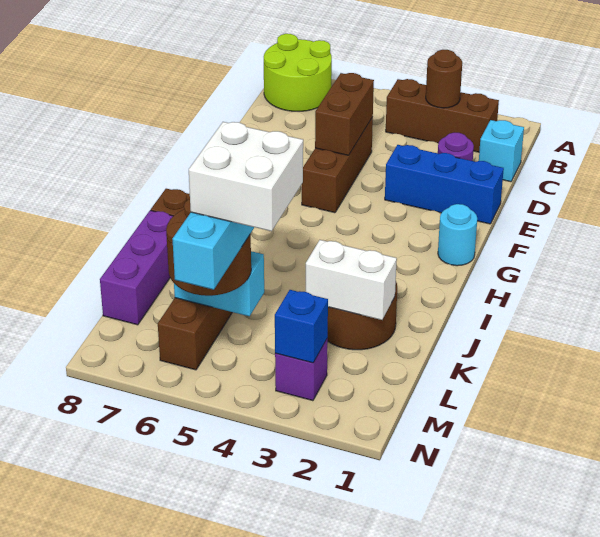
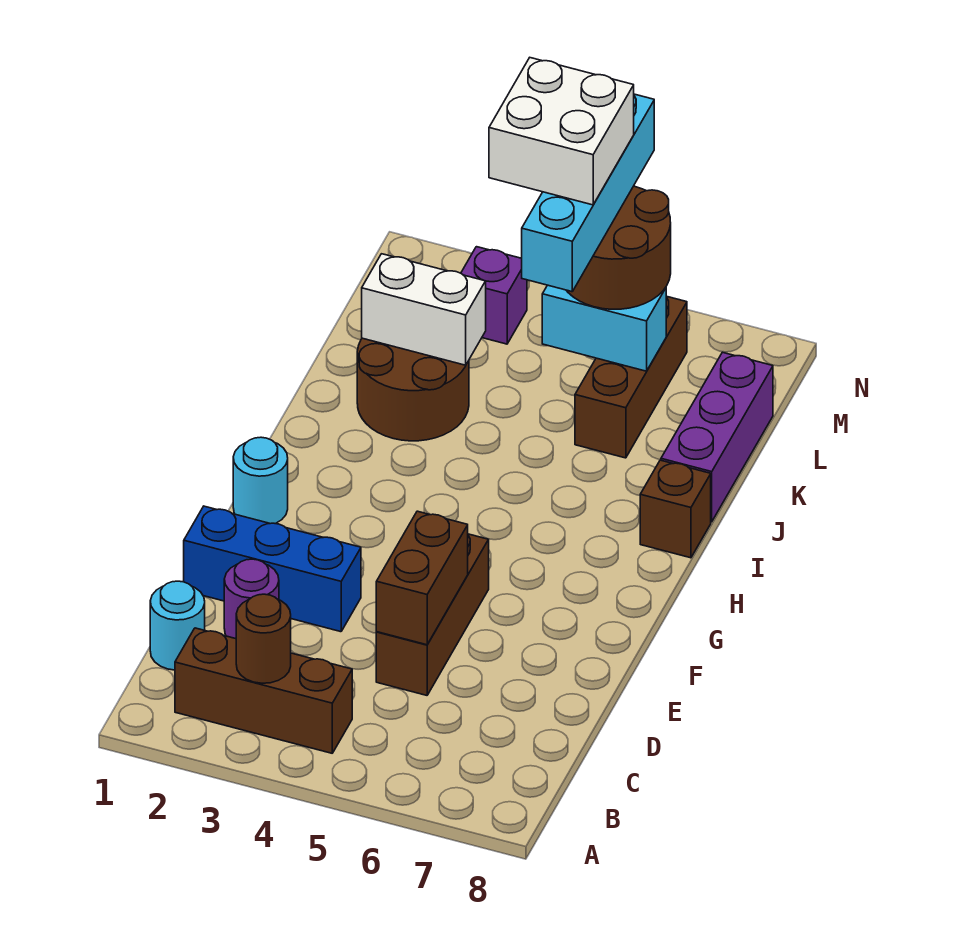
lime round brick A7:B8 level 1 -> none
cyan brick C1 level 1 -> cyan round brick C1 level 1
blue brick M3 level 2 -> none

